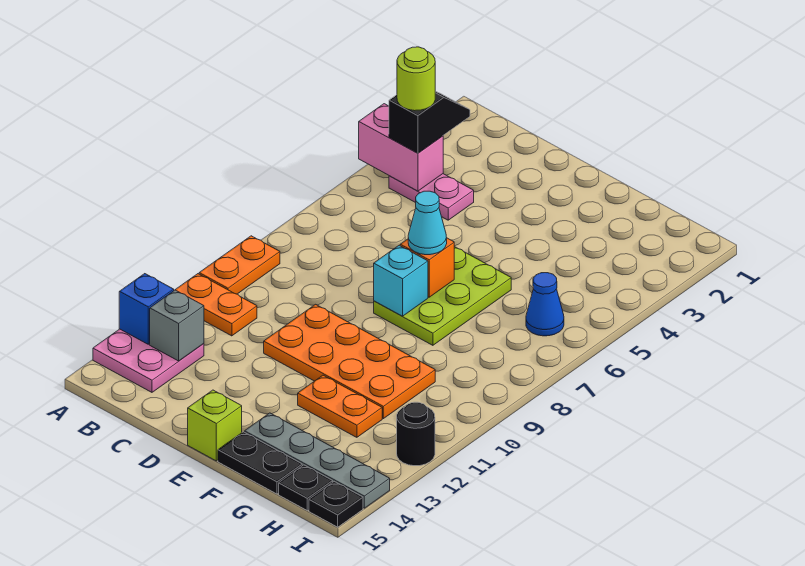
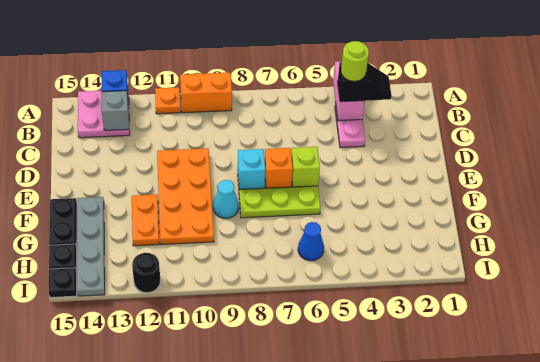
orange plate A9:A10 level 1 -> orange brick A9:A10 level 1
orange plate A11:B11 level 1 -> orange plate A11 level 1
cyan cone E7 level 3 -> cyan cone F9 level 1
lime brick E15 level 1 -> lime brick E6 level 2

